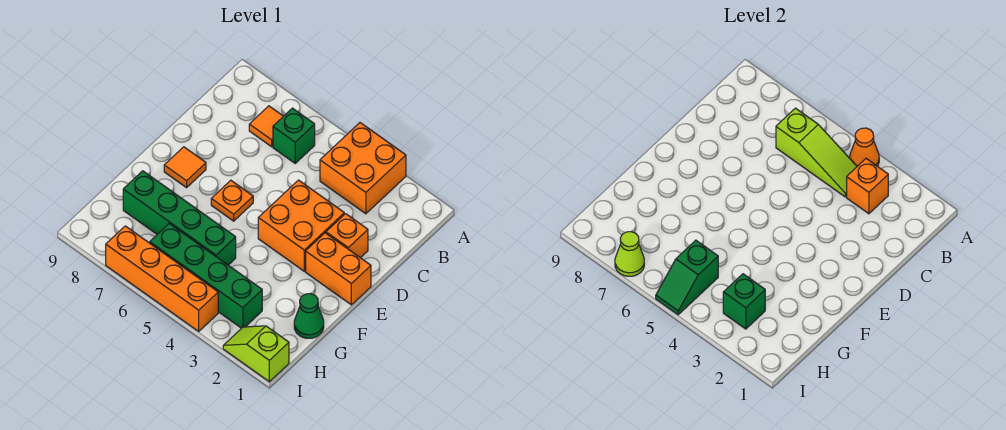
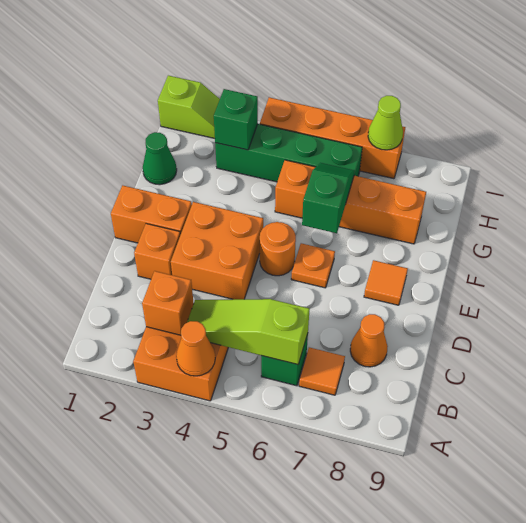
none -> orange cone C8 level 1
none -> orange round brick E5 level 1
green brick G5:G8 level 1 -> orange brick G5:G8 level 1
green slope H5:I5 level 2 top H -> green slope F6:G6 level 2 top F

